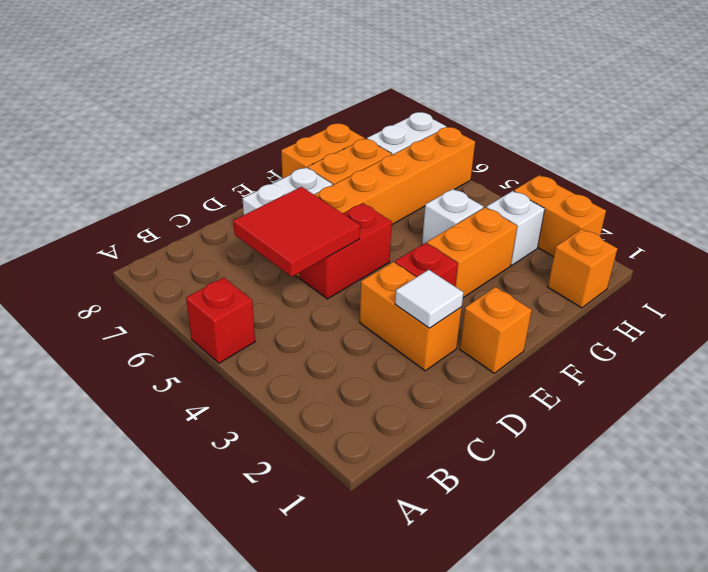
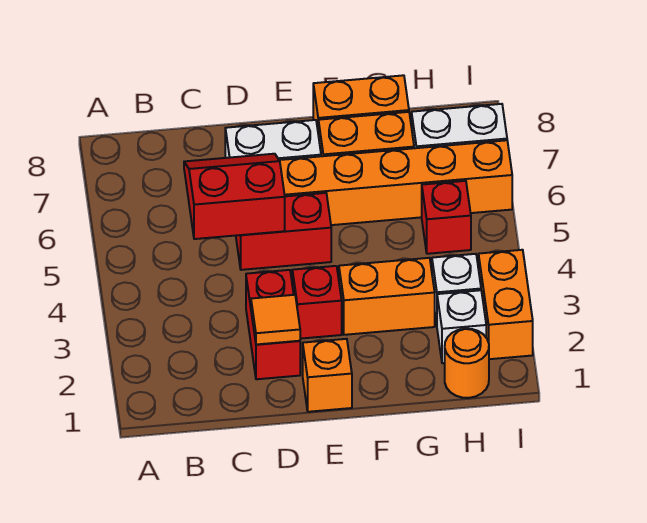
red brick A5 level 1 -> red brick H5 level 1
red tile C5:D6 level 2 -> red slope C5:D6 level 2 top 5
orange brick D2:D3 level 1 -> red brick D2:D3 level 1
white tile D2 level 2 -> orange tile D2 level 2
white brick G4 level 1 -> white brick H2 level 1
orange brick H1 level 1 -> orange round brick H1 level 1

